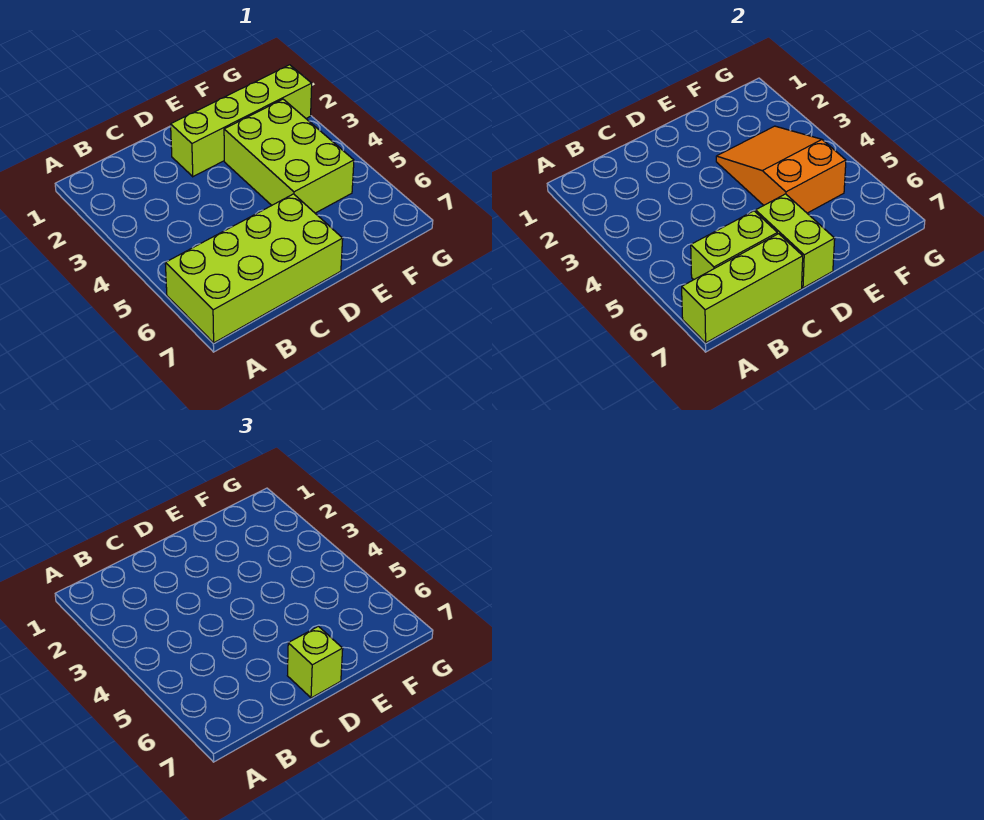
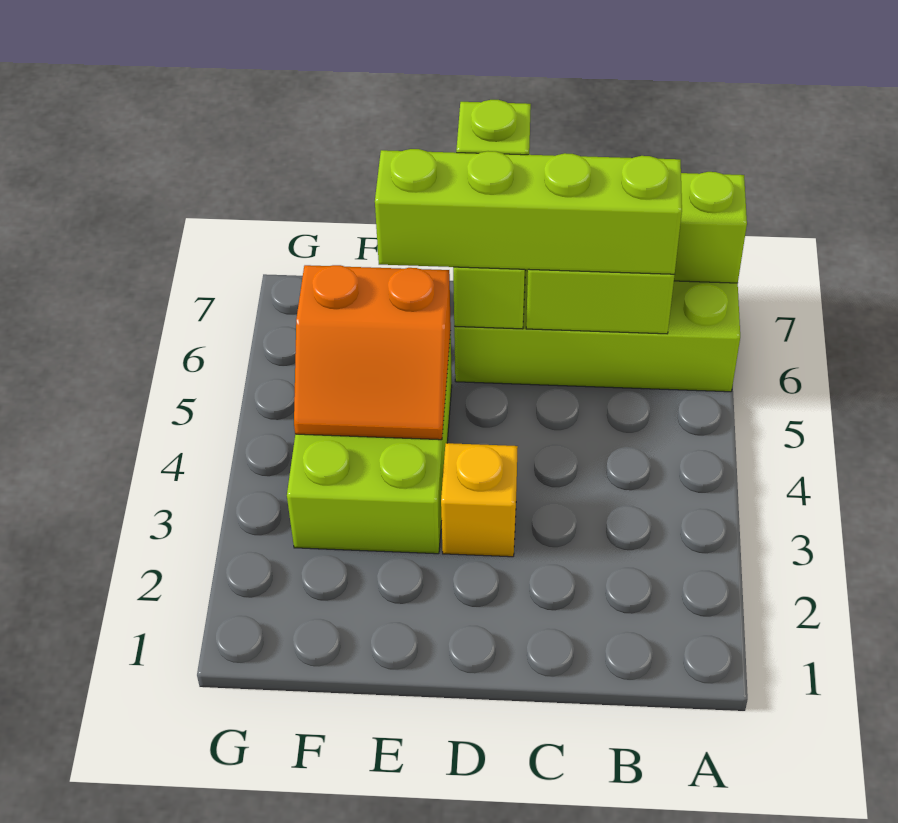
lime brick D2:G2 level 1 -> lime brick B6:E6 level 3
none -> yellow brick D3 level 1
orange slope E3:F5 level 2 top 5 -> orange slope E4:F5 level 2 top 5

